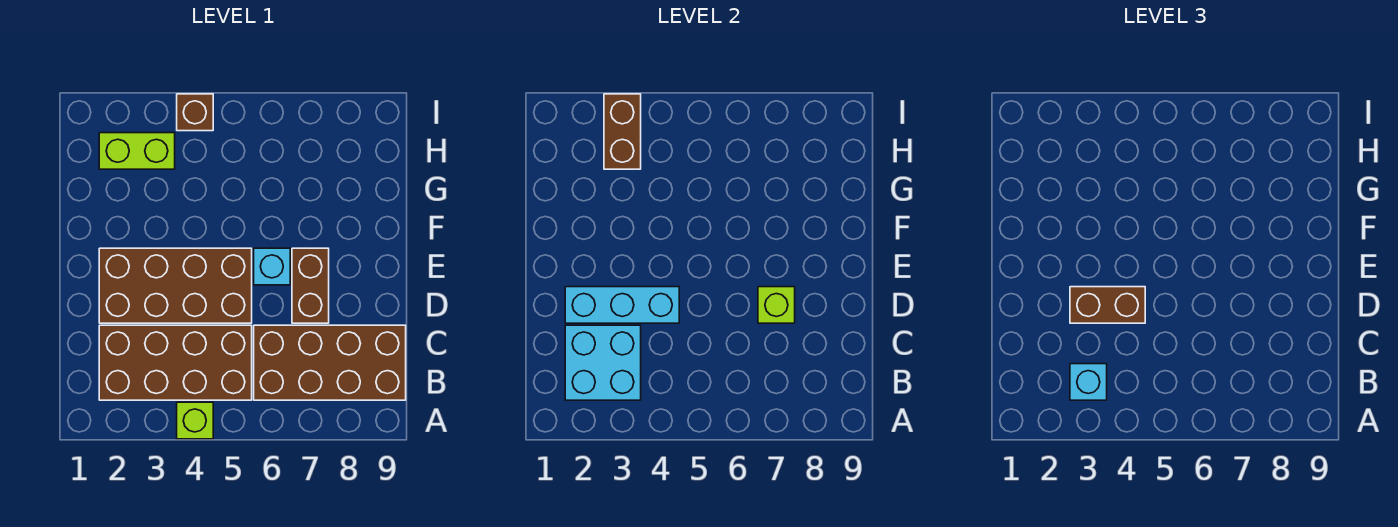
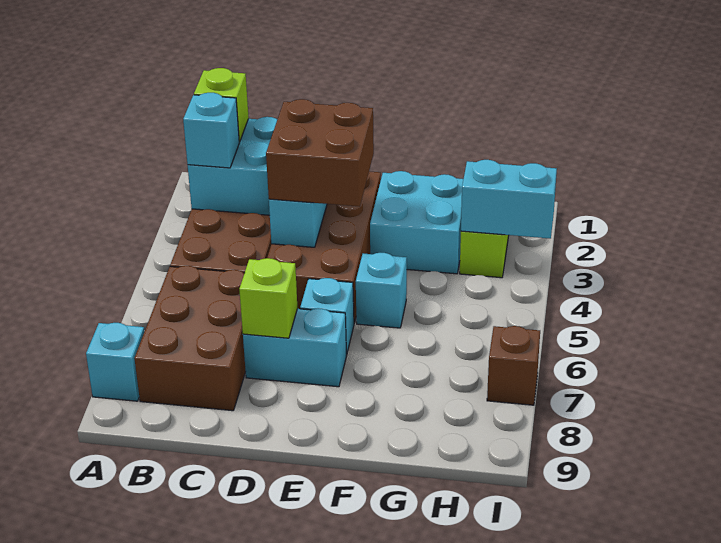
lime brick A4 level 1 -> lime brick B2 level 3
none -> cyan brick A8 level 1
brown brick B6:C9 level 1 -> brown brick B6:C8 level 1
brown brick D3:D4 level 3 -> brown brick D3:E4 level 3
brown brick D7:E7 level 1 -> cyan brick D7:E7 level 1
none -> cyan brick F2:G3 level 1
none -> cyan brick F5 level 1
brown brick H3:I3 level 2 -> cyan brick H3:I3 level 2
brown brick I4 level 1 -> brown brick I7 level 1

